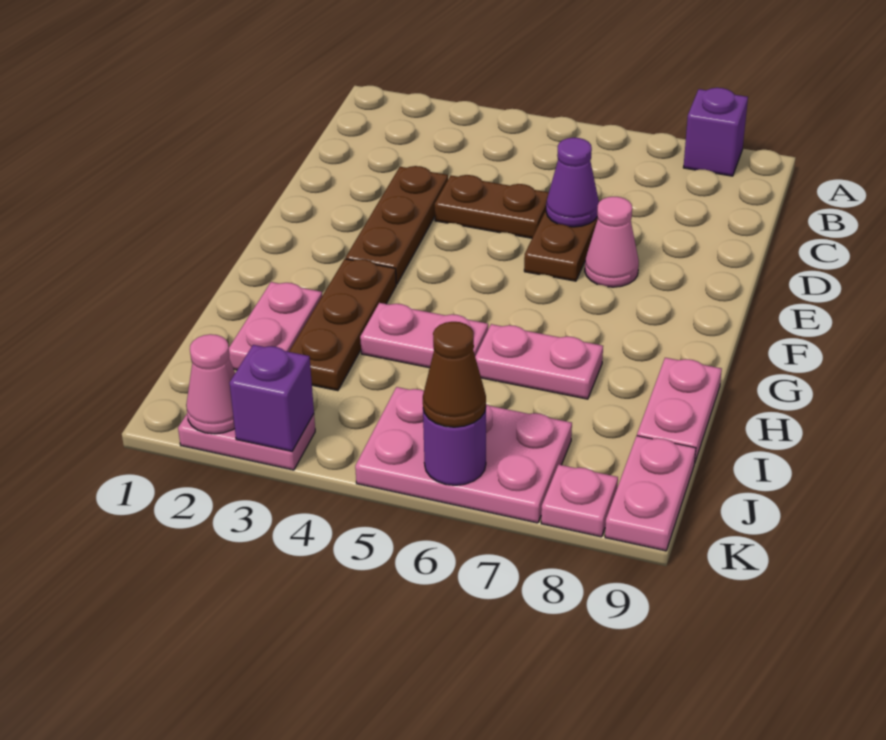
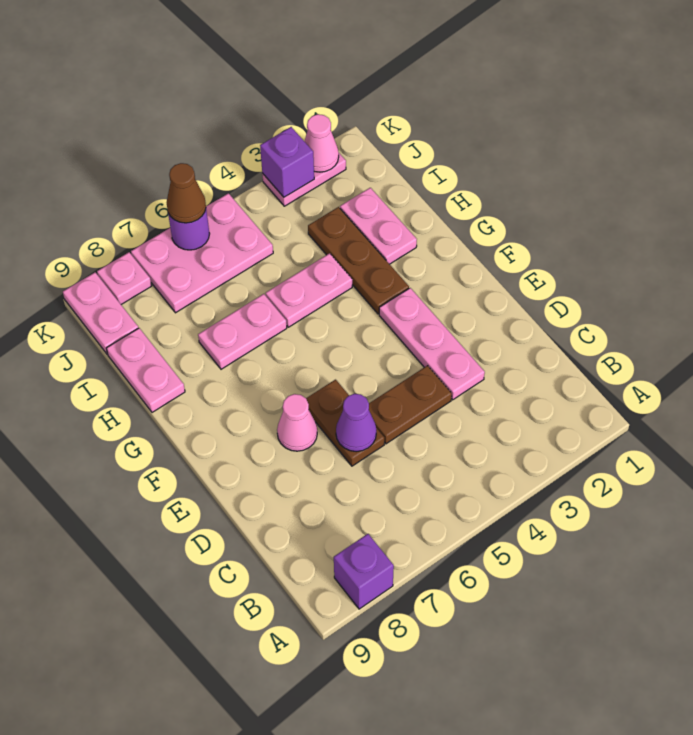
brown plate D3:F3 level 1 -> pink plate D3:F3 level 1

